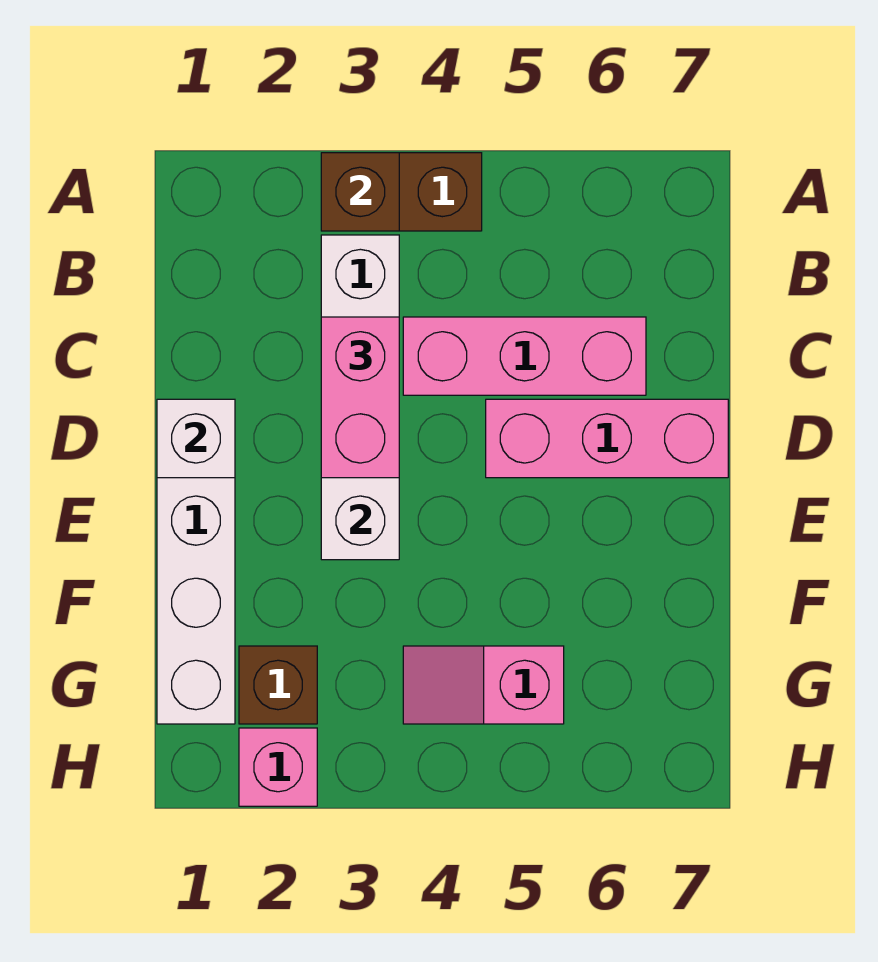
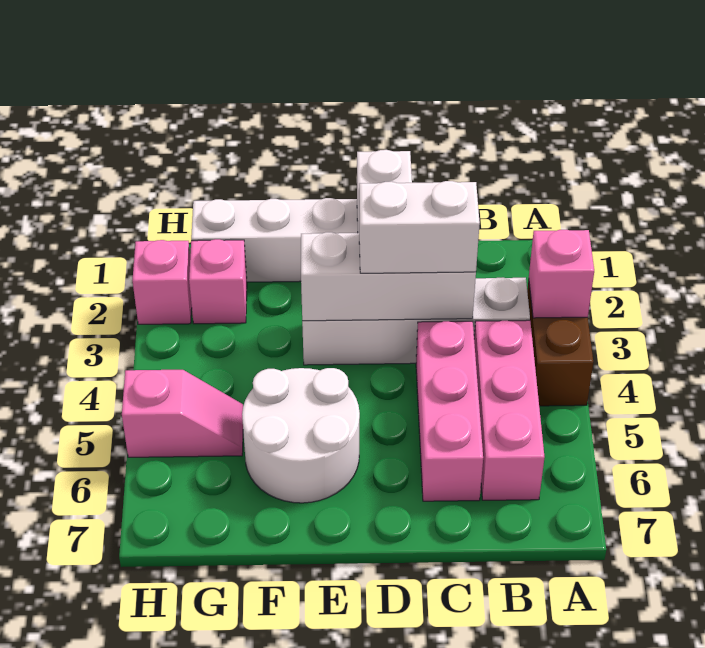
brown brick A3 level 2 -> pink brick A3 level 2
pink brick C3:D3 level 3 -> white brick C3:D3 level 3
pink brick D5:D7 level 1 -> pink brick B4:B6 level 1
none -> white round brick E5:F6 level 1
brown brick G2 level 1 -> pink brick G2 level 1
pink slope G4:G5 level 1 top 5 -> pink slope G5:H5 level 1 top H

